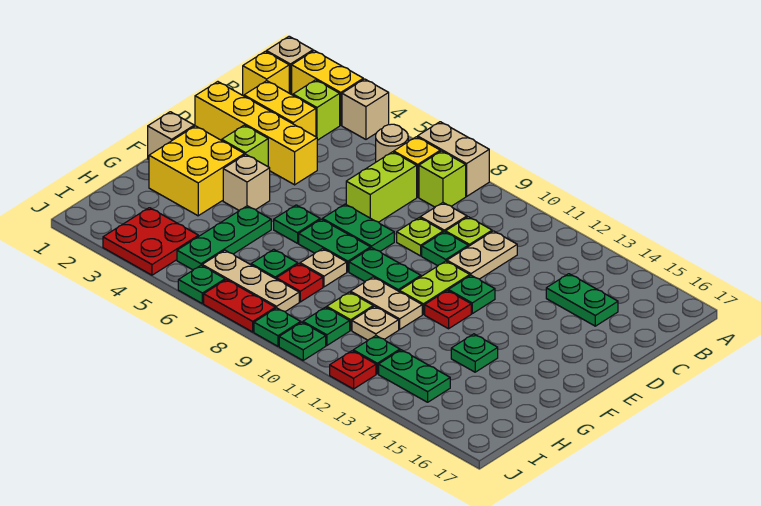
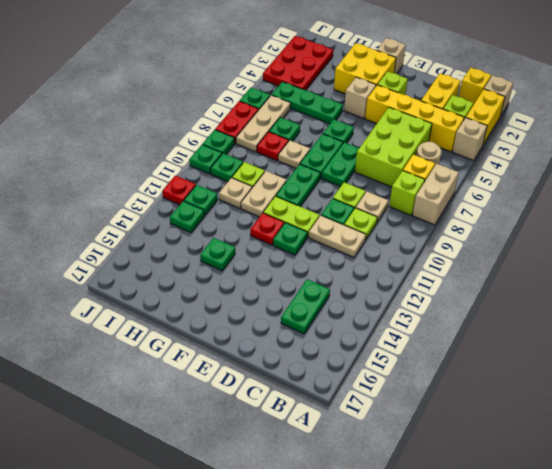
lime brick C7:D7 level 1 -> lime brick C5:D7 level 1
yellow brick D1:D4 level 1 -> yellow brick B4:E4 level 1
red plate I3:J4 level 1 -> red plate I2:J4 level 1
green plate I13:I14 level 1 -> green plate I13 level 1

